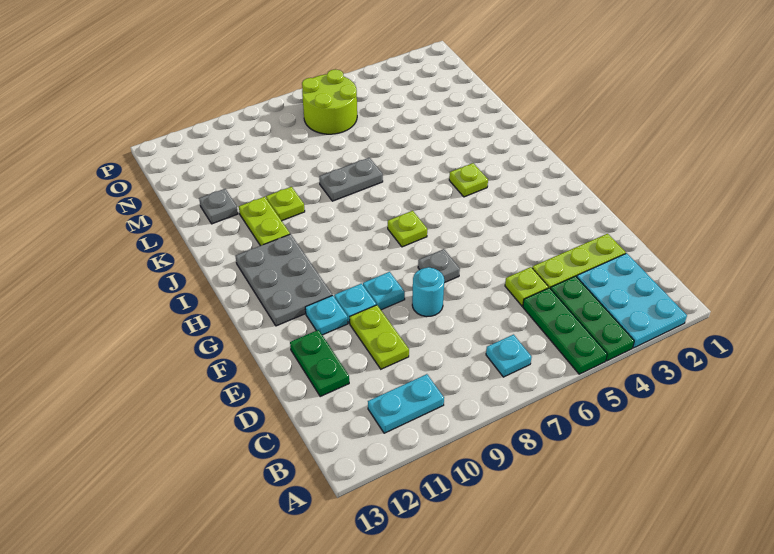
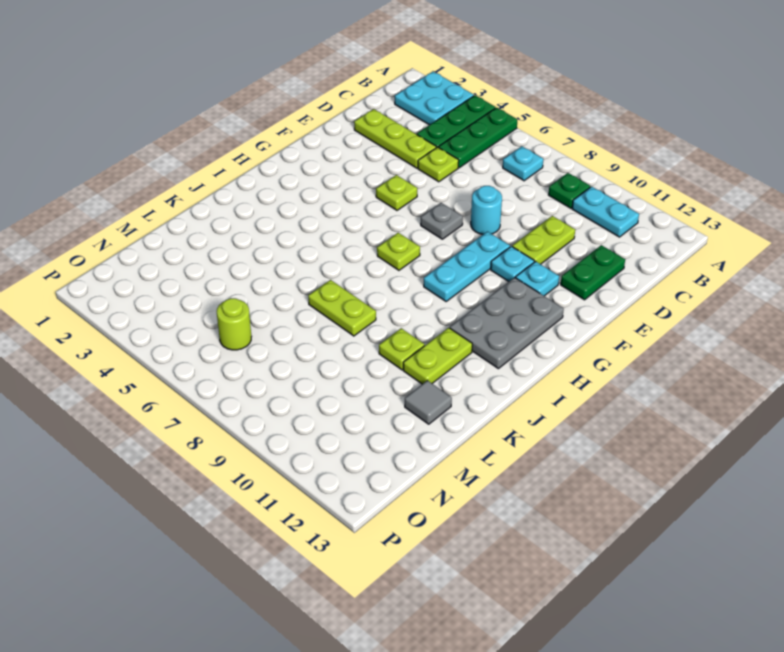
cyan plate A2:C3 level 1 -> cyan plate A2:B3 level 1
none -> green plate B9 level 1
cyan plate F9 level 1 -> cyan plate F9:H9 level 1
lime plate I4 level 1 -> lime plate F5 level 1
grey plate K7:K8 level 1 -> lime plate K7:K8 level 1
grey plate L12 level 1 -> grey tile L12 level 1
lime round brick N6:O7 level 1 -> lime round brick N6 level 1

